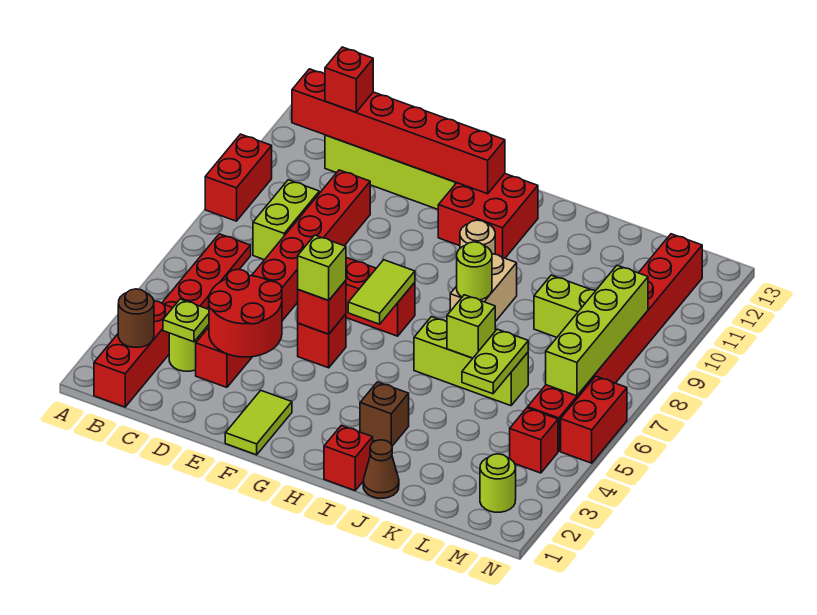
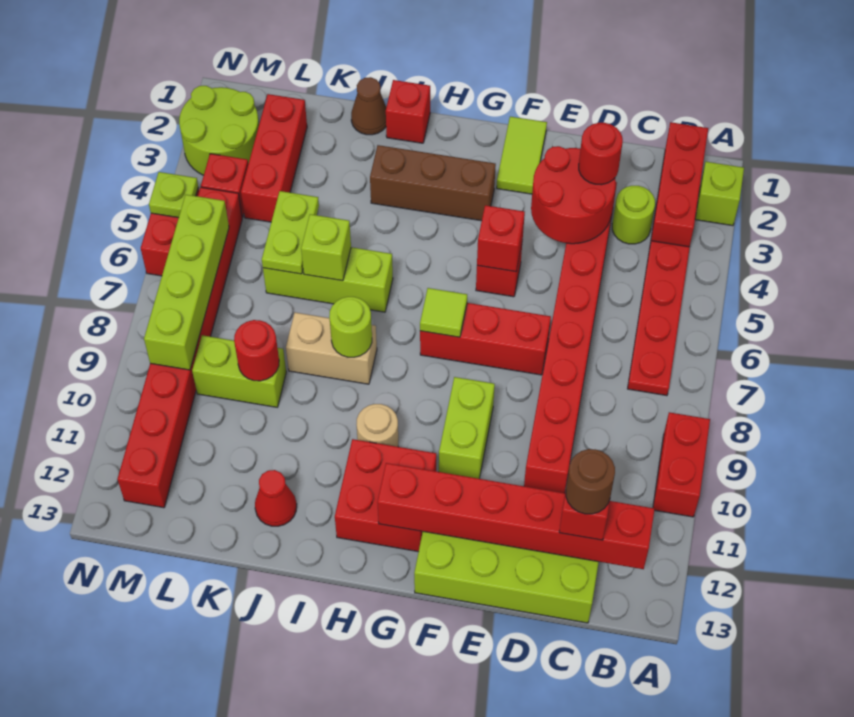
brown round brick B2 level 2 -> brown round brick C12 level 4
lime plate C3 level 2 -> lime plate N5 level 2
lime brick C8:C9 level 1 -> lime brick F9:F10 level 1
none -> red round brick D3 level 3
lime brick F5 level 3 -> lime brick A2 level 1
lime tile G6:G7 level 2 -> lime tile G7 level 2
brown brick I3 level 1 -> brown brick G3:I3 level 1
tan brick I8:I9 level 1 -> tan brick I8:J8 level 1
none -> red cone J12 level 1
none -> red round brick K9 level 2
none -> red brick L2:L4 level 1
lime round brick M2 level 1 -> lime round brick M2:N3 level 1

